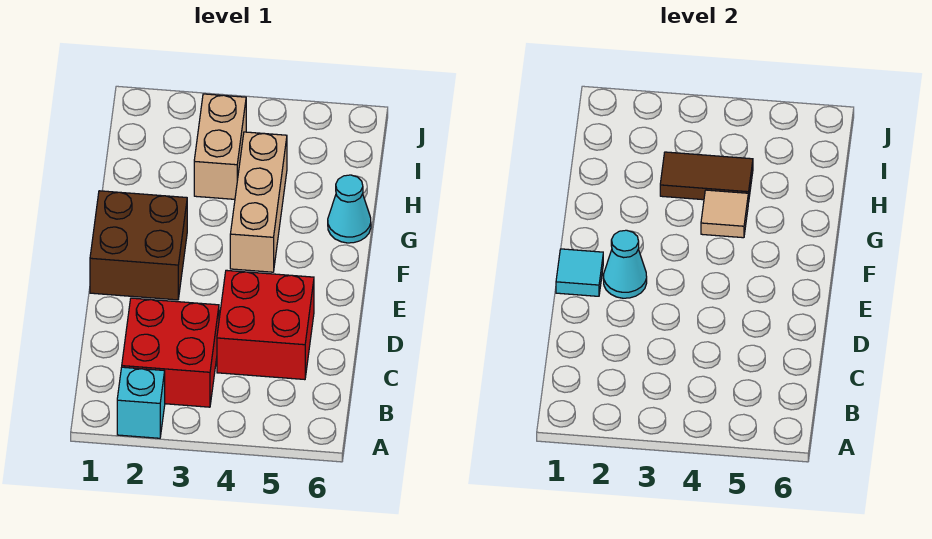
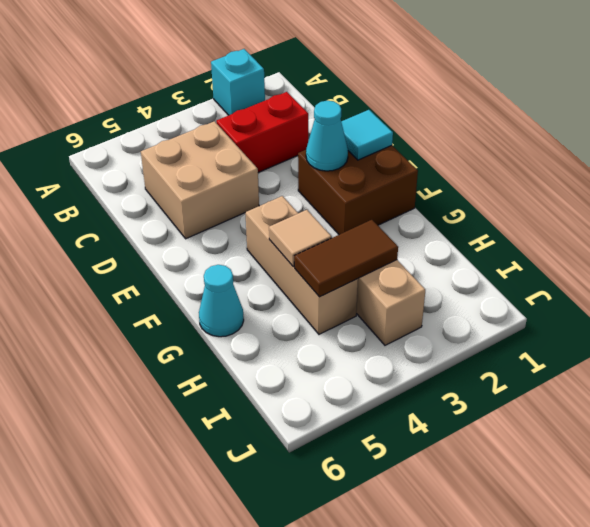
red brick B2:C3 level 1 -> red brick C2:C3 level 1
red brick C4:D5 level 1 -> tan brick C4:D5 level 1

